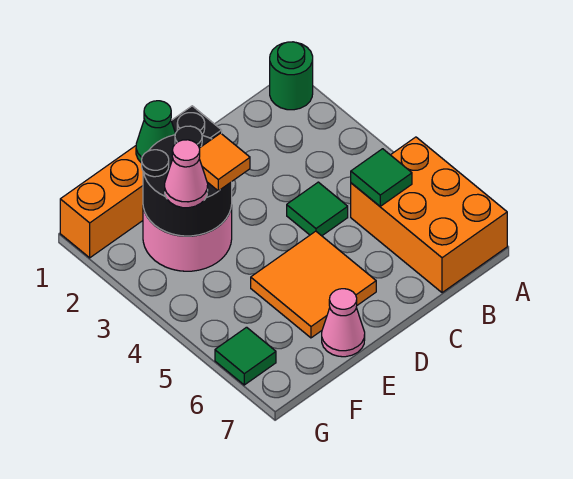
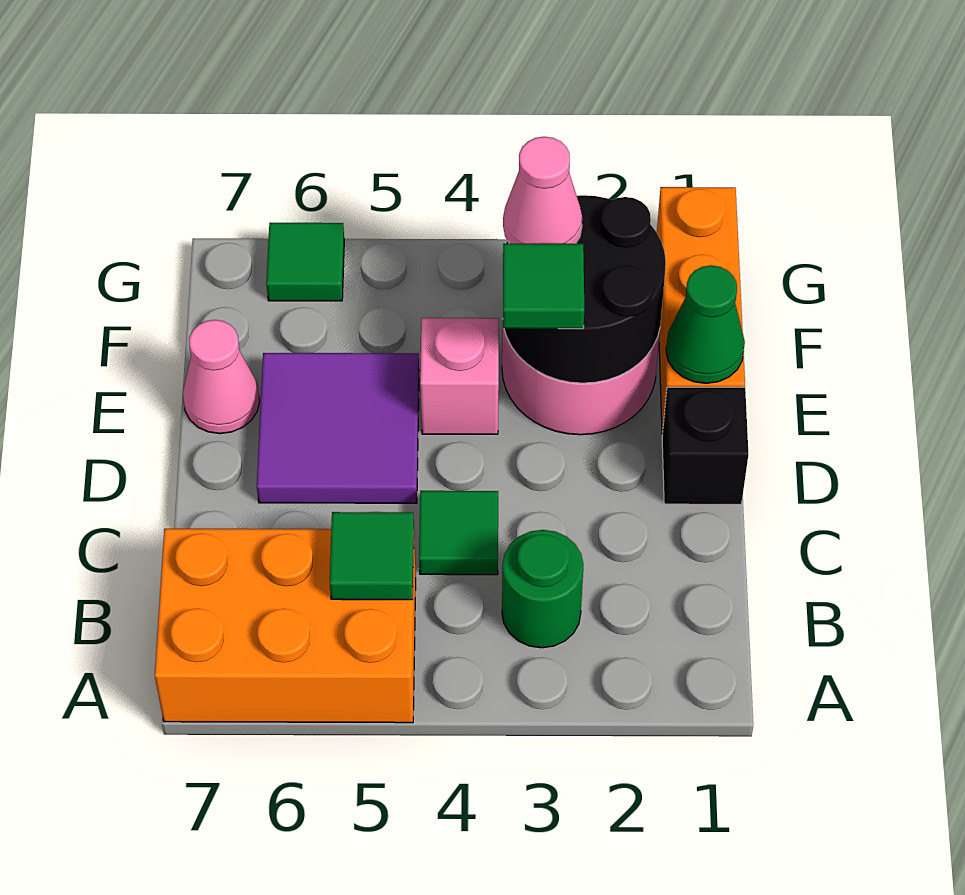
green round brick A1 level 1 -> green round brick B3 level 1
orange tile D5:E6 level 1 -> purple tile D5:E6 level 1
orange tile E3 level 3 -> green tile E3 level 3
none -> pink brick E4 level 1

